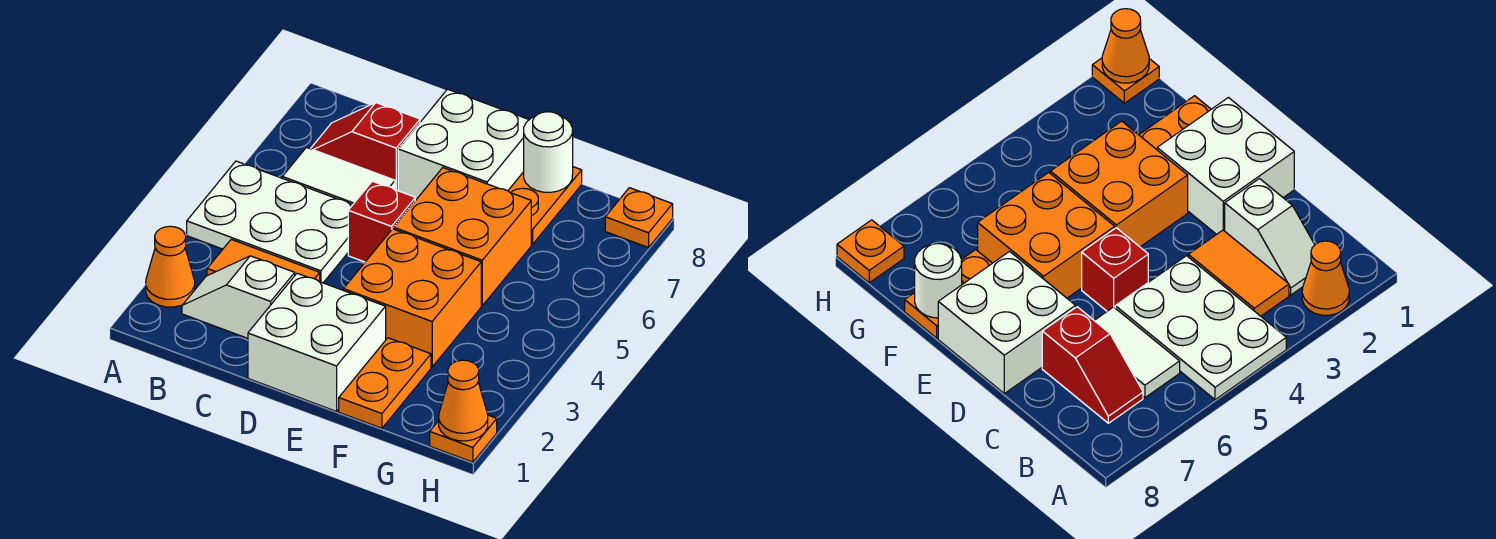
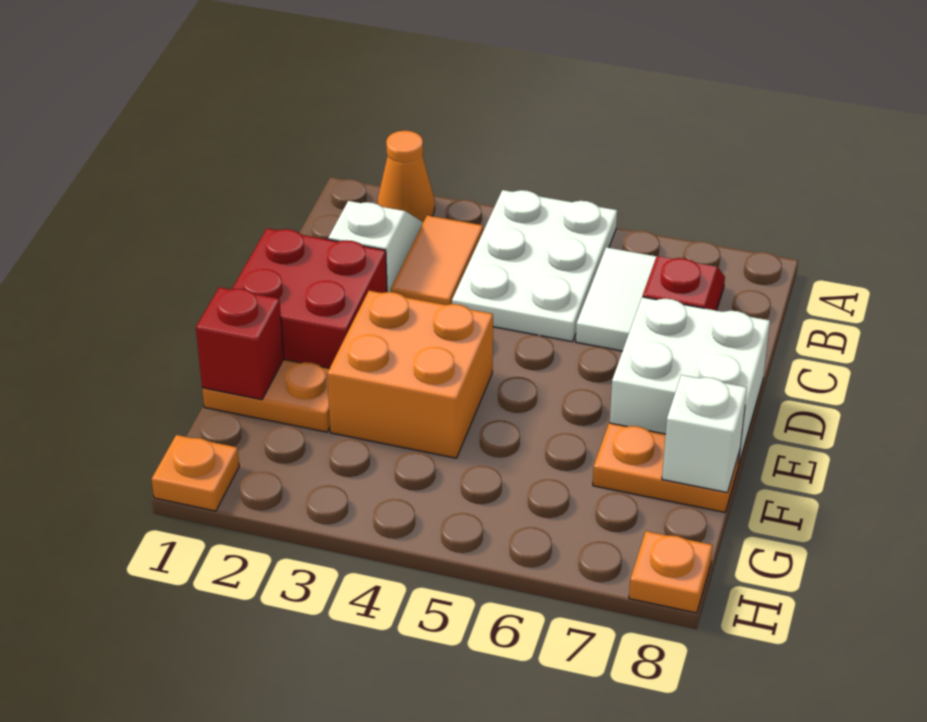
white brick D1:E2 level 1 -> red brick D1:E2 level 1
red brick D5 level 1 -> red brick F1 level 2
orange brick E5:F6 level 1 -> none
white round brick F8 level 2 -> white brick F8 level 2
orange cone H1 level 2 -> none

